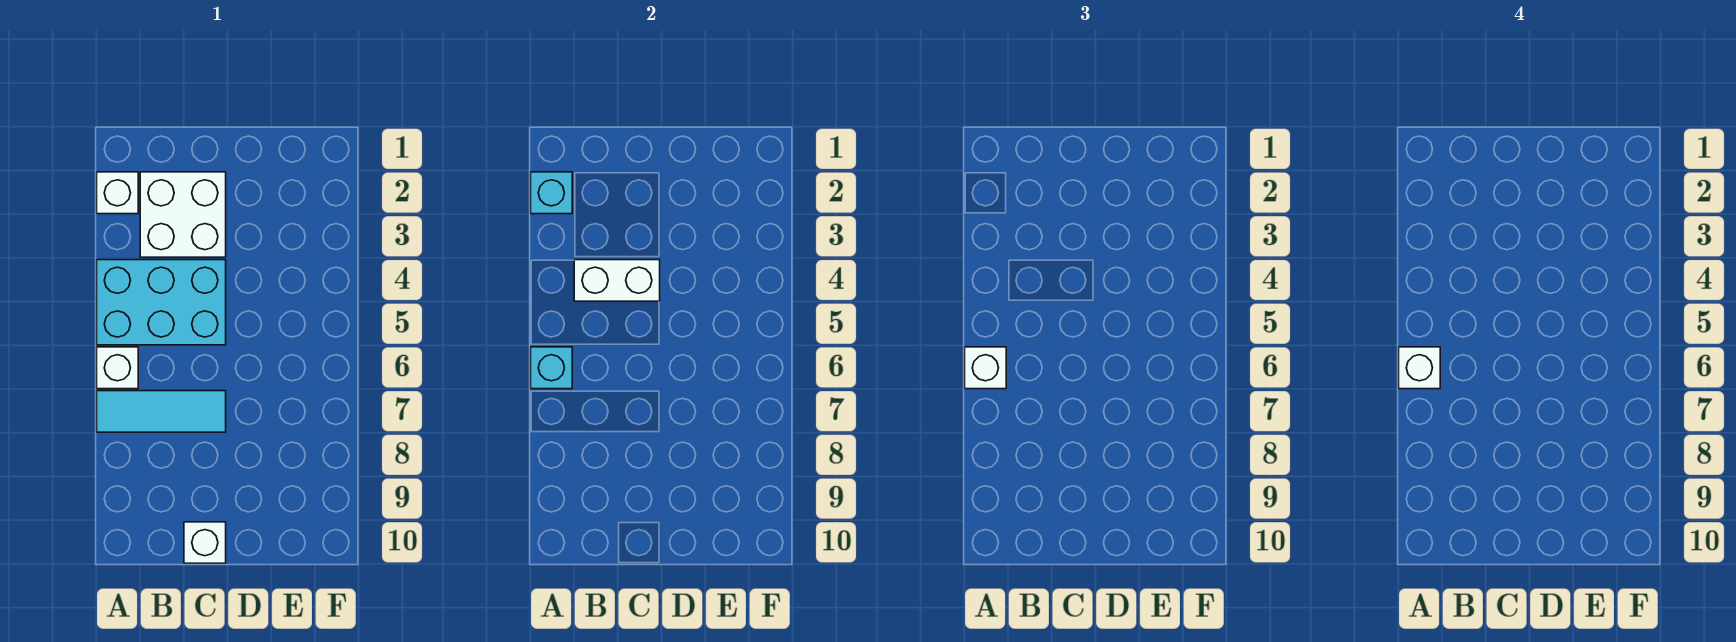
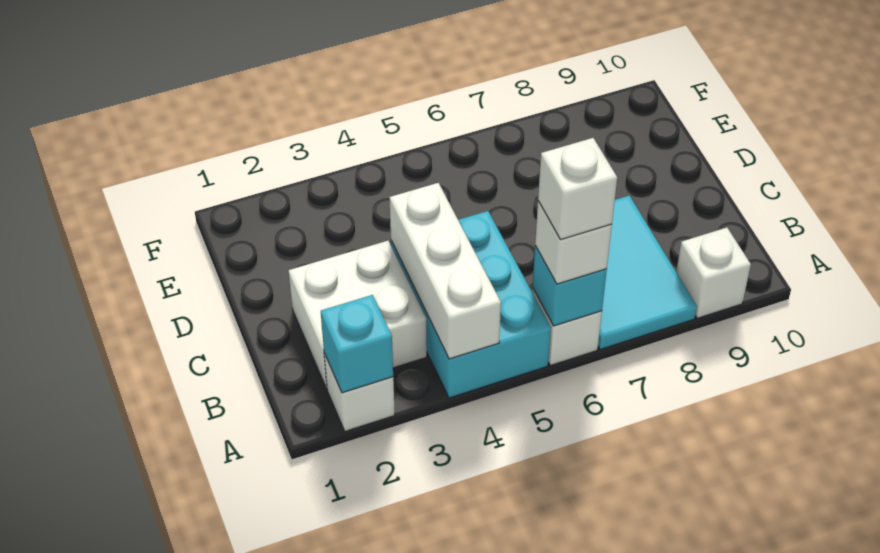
cyan tile A7:C7 level 1 -> cyan tile A7:C8 level 1
white brick B4:C4 level 2 -> white brick A4:C4 level 2
white brick C10 level 1 -> white brick A9 level 1

